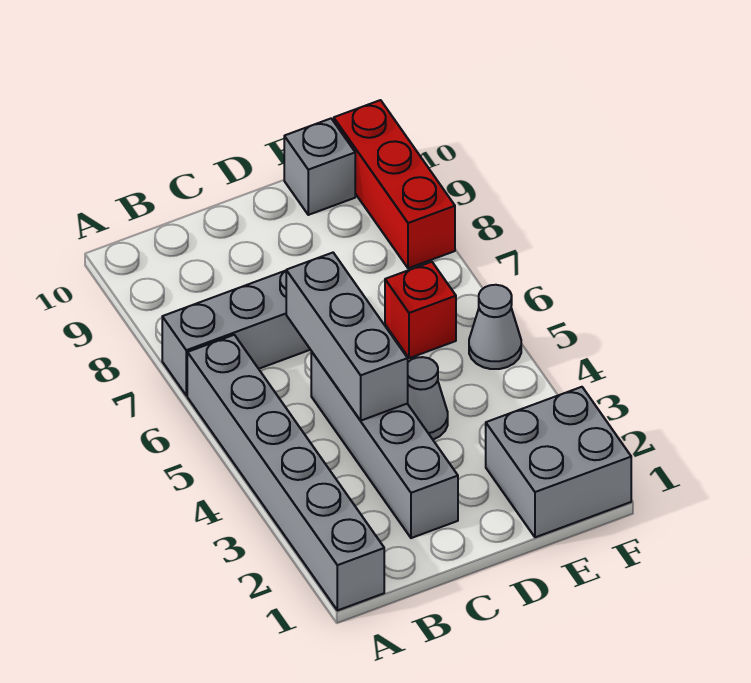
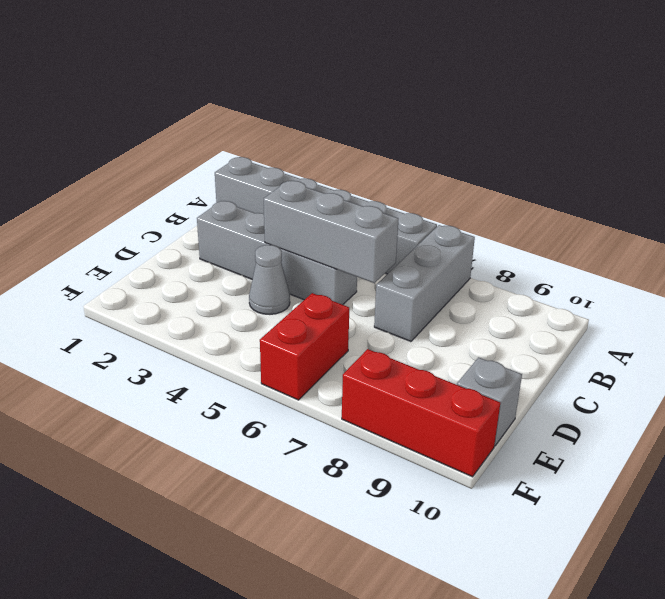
grey brick E1:F2 level 1 -> none
red brick E6 level 1 -> red brick E6:F6 level 1
grey cone F5 level 1 -> none

